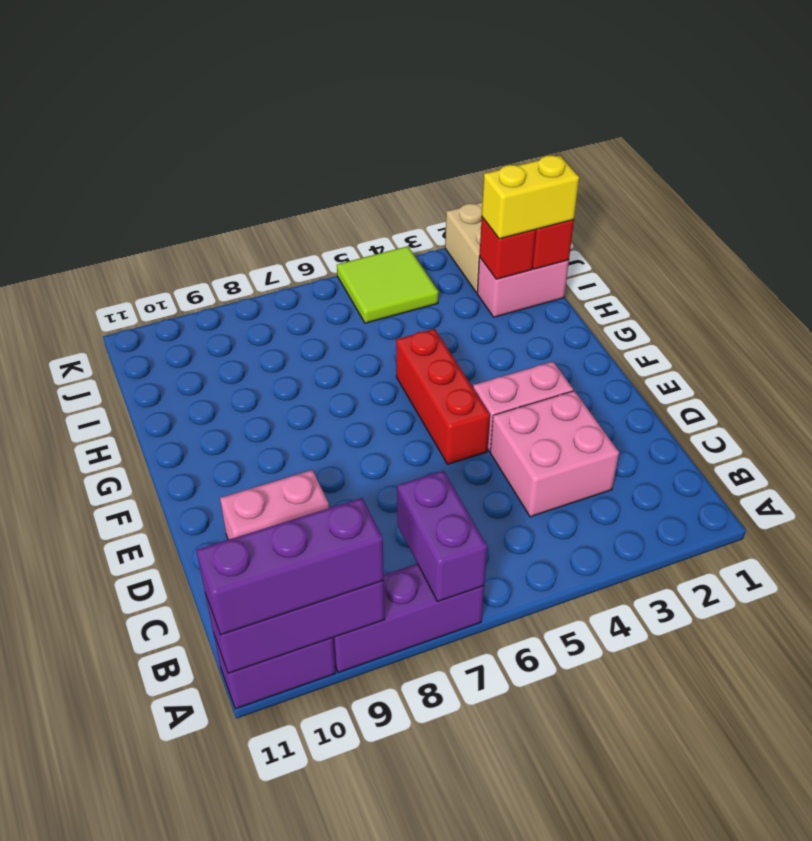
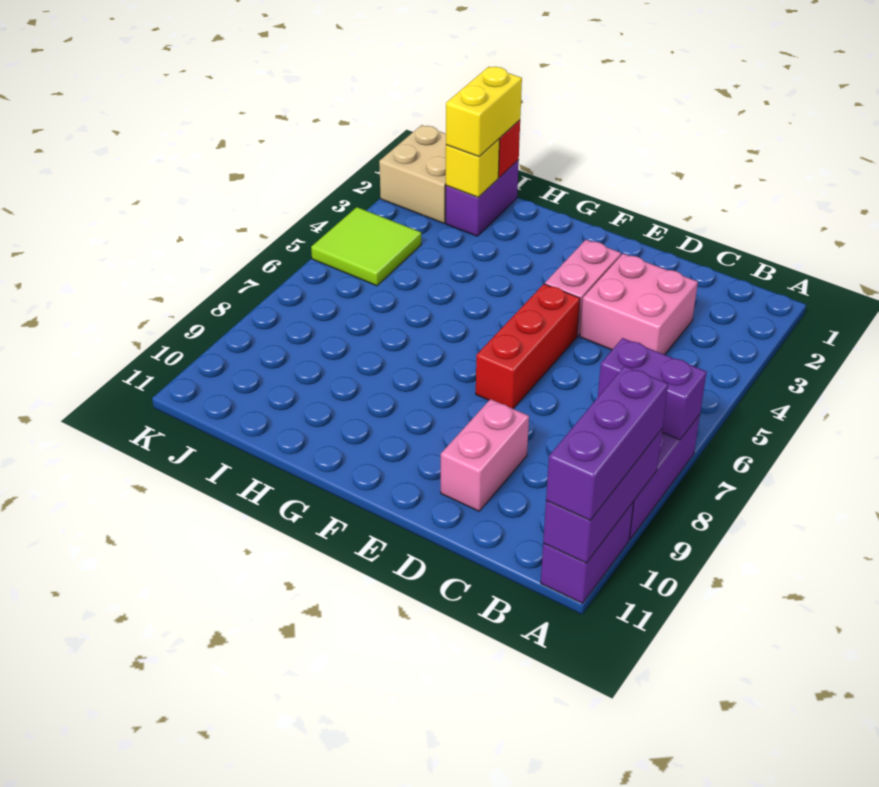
red brick E5:G5 level 1 -> red brick E5:E7 level 1
pink brick I1:I2 level 1 -> purple brick I1:I2 level 1
red brick I2 level 2 -> yellow brick I2 level 2

